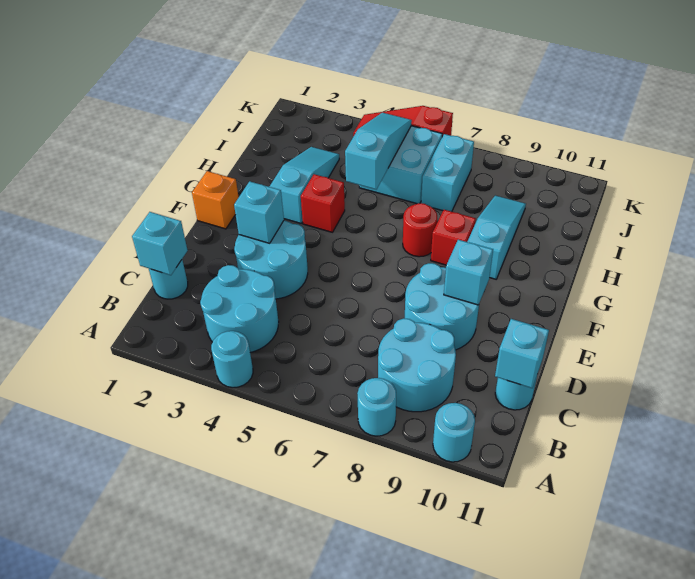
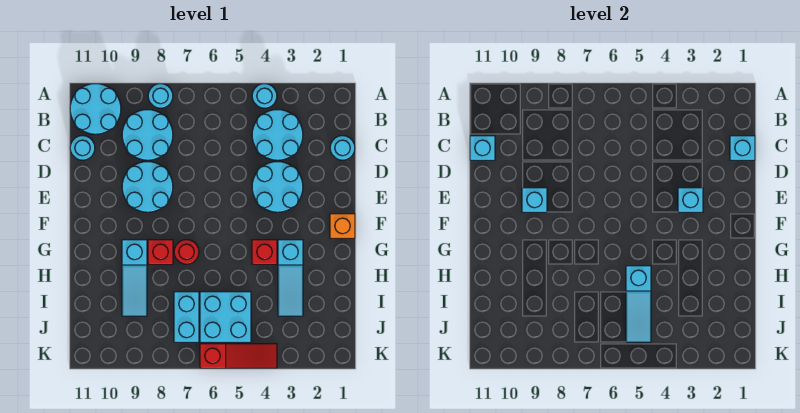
cyan round brick A10 level 1 -> cyan round brick A10:B11 level 1

